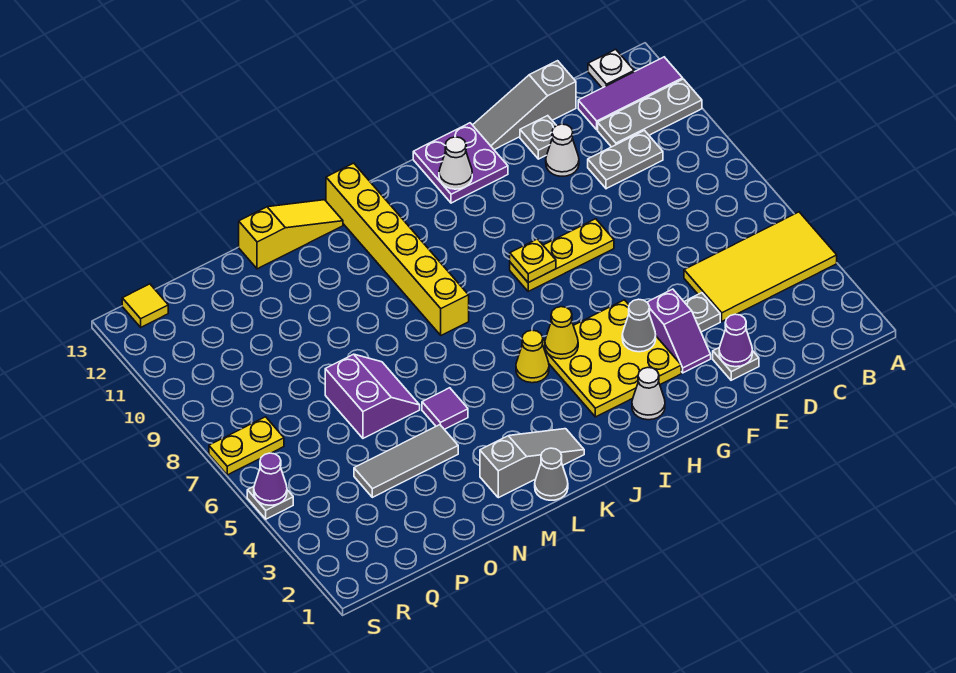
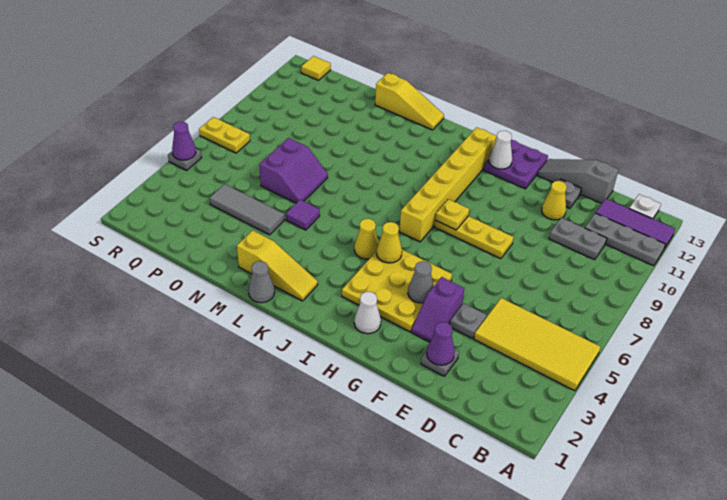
white cone E11 level 1 -> yellow cone E11 level 1
grey slope K2:M2 level 1 top M -> yellow slope K2:M2 level 1 top M
yellow brick K8:K13 level 1 -> yellow brick I7:I12 level 1

